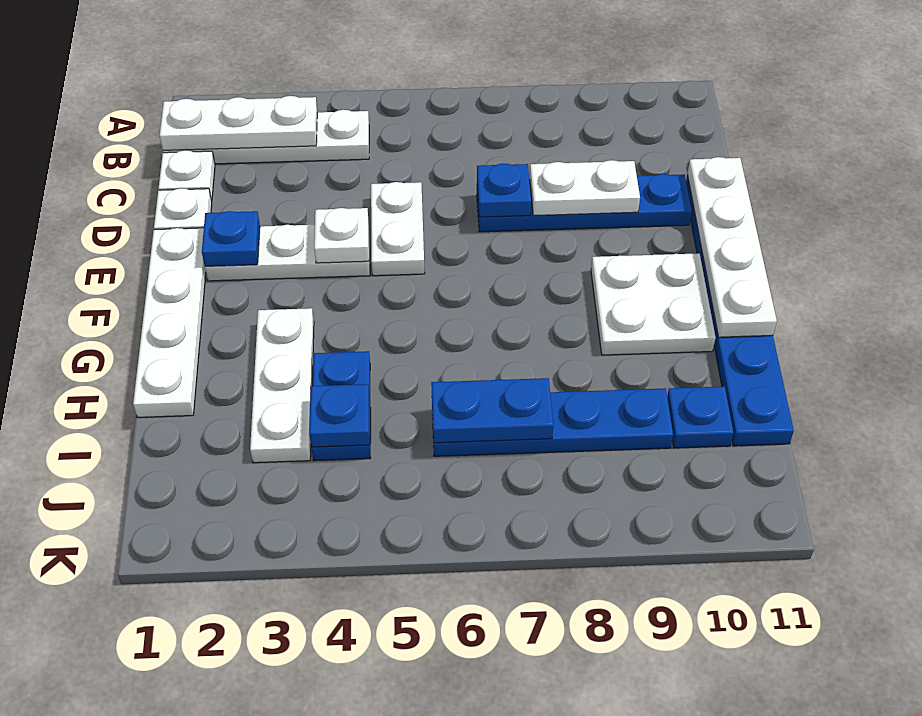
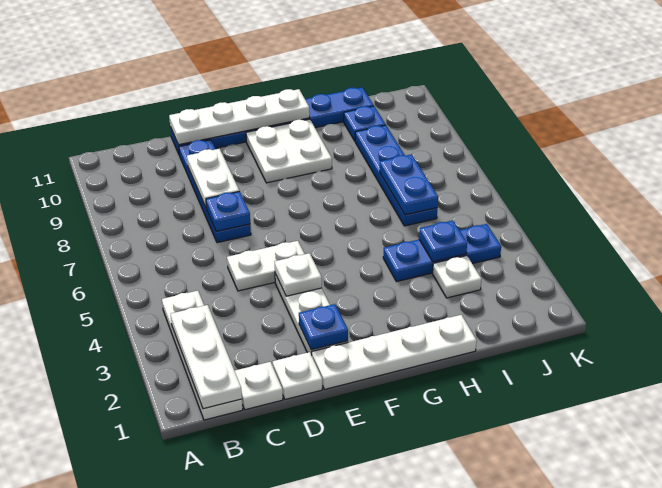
white plate G3:I3 level 1 -> white plate I3 level 1
blue plate H4:I4 level 1 -> blue plate H4:J4 level 1

